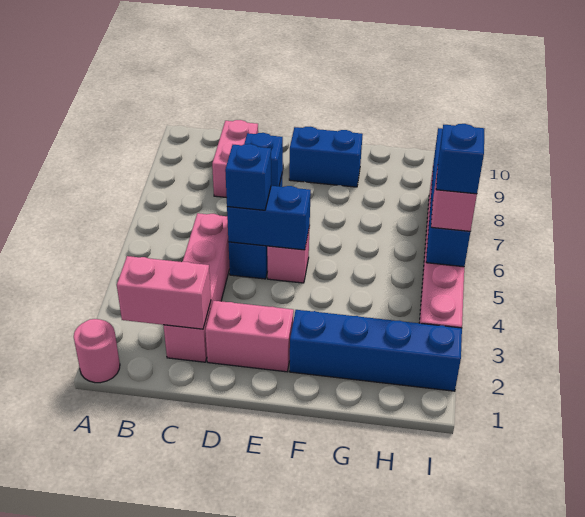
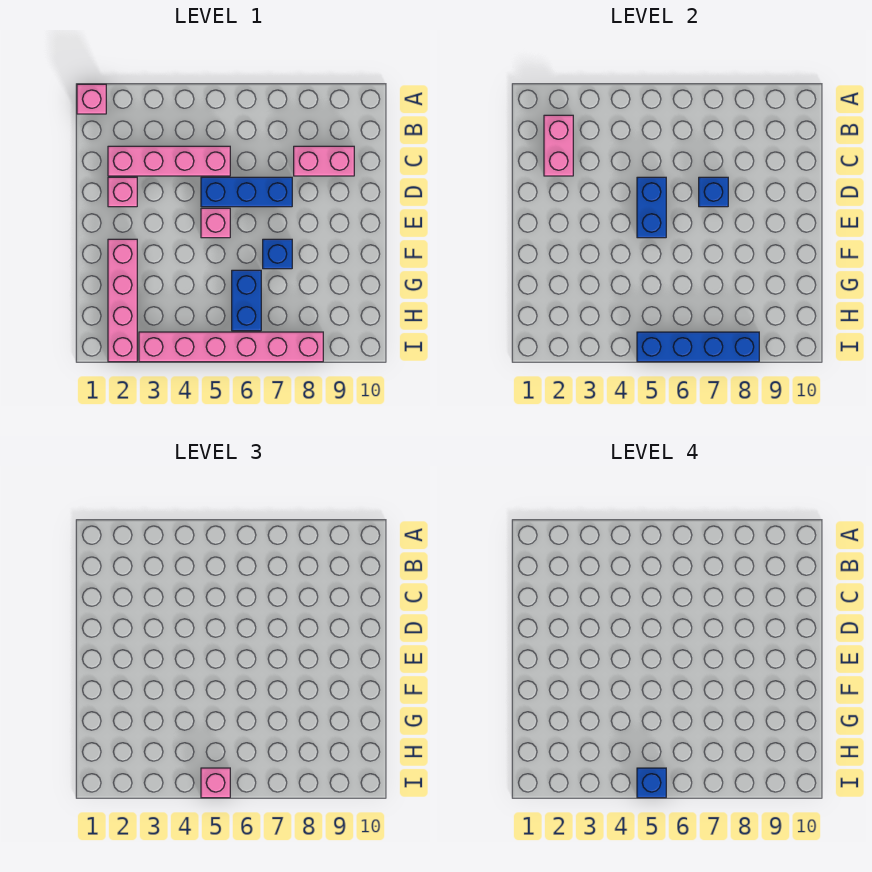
pink round brick A1 level 1 -> pink brick A1 level 1
pink brick D2:E2 level 1 -> pink brick D2 level 1
blue brick D5 level 3 -> blue brick F7 level 1
blue brick E9:F9 level 1 -> blue brick G6:H6 level 1
blue brick F2:I2 level 1 -> pink brick F2:I2 level 1

